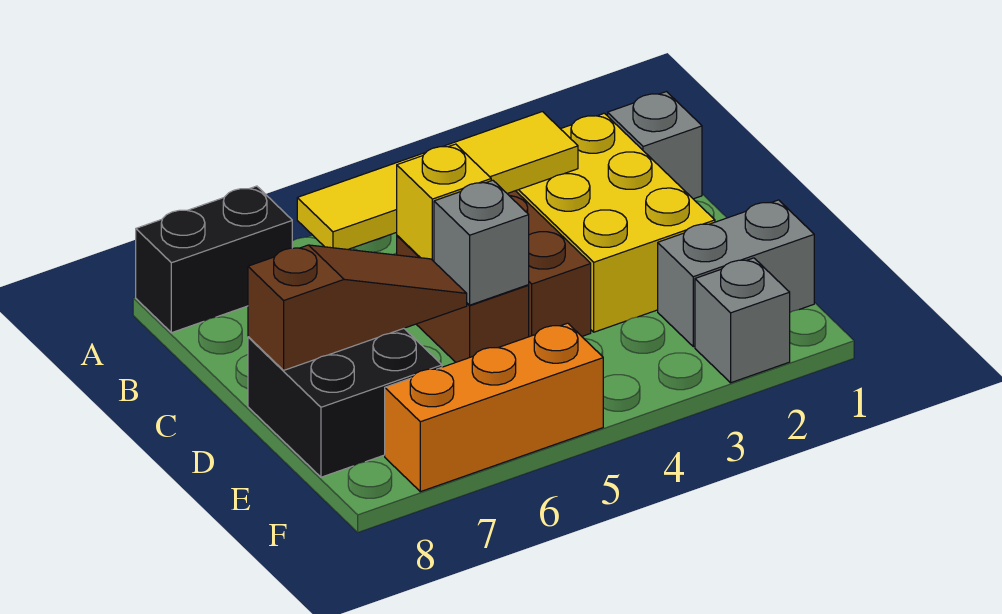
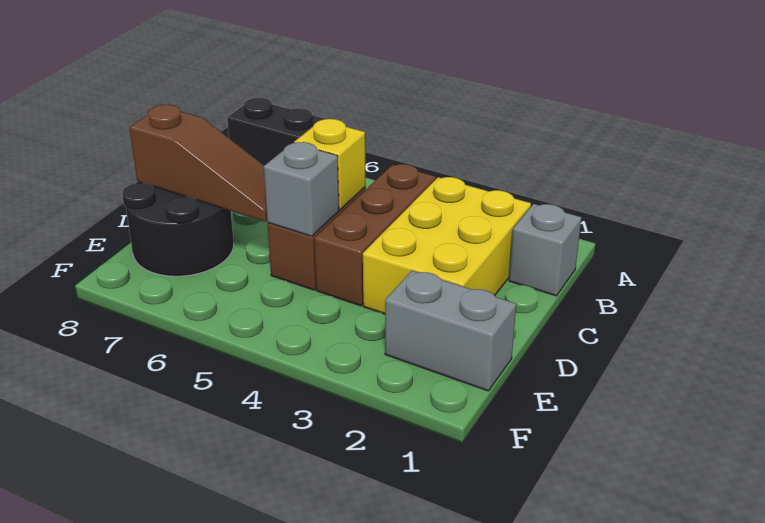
yellow tile B3:B6 level 2 -> none
black brick D7:E8 level 1 -> black round brick D7:E8 level 1
grey brick F2 level 1 -> none
orange brick F5:F7 level 1 -> none

